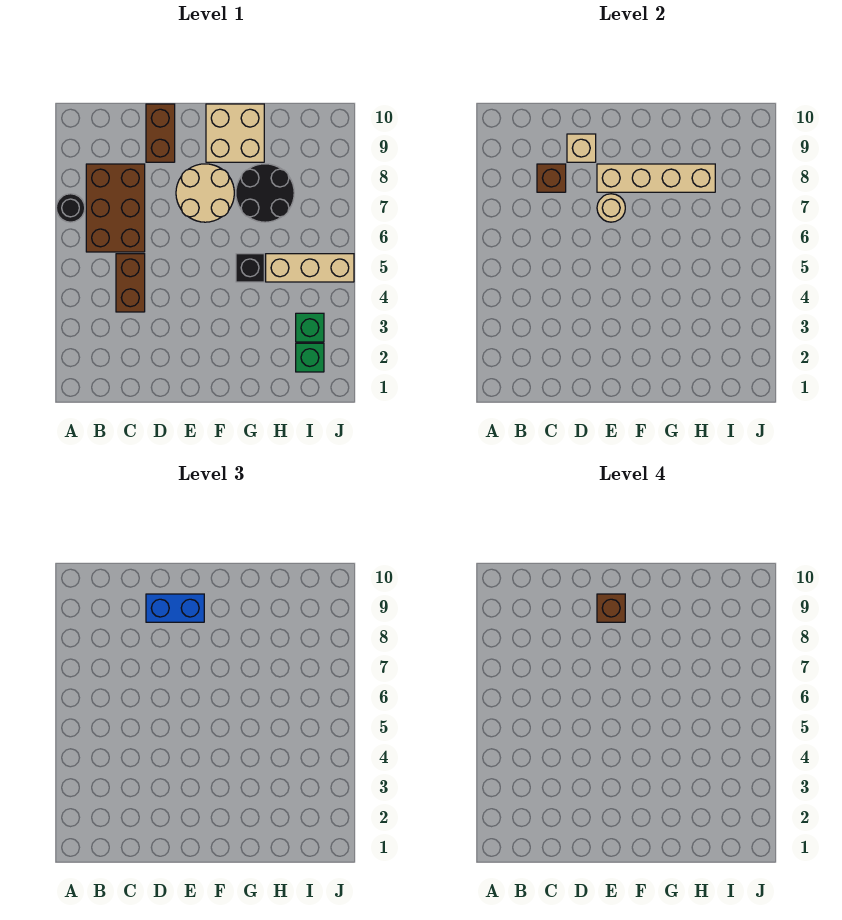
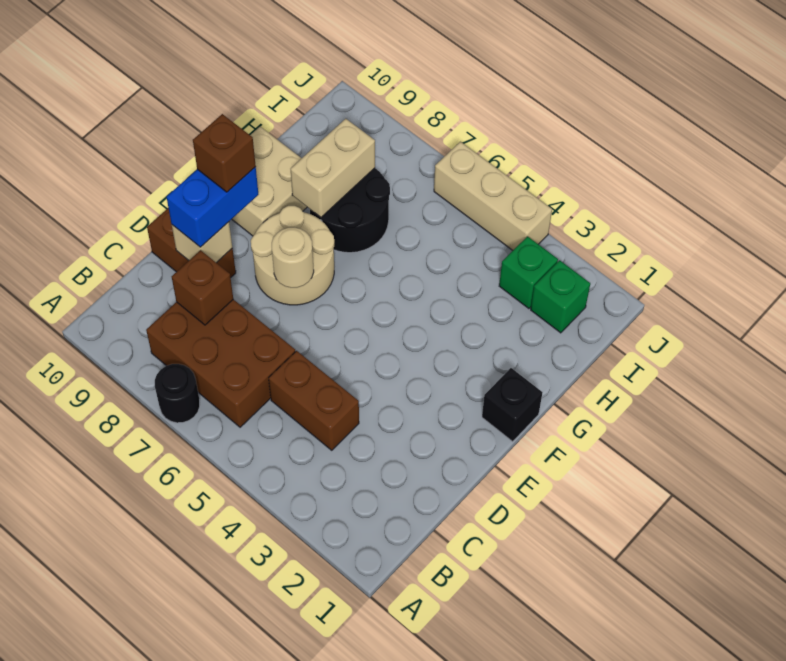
tan brick E8:H8 level 2 -> tan brick G8:H8 level 2
black brick G5 level 1 -> black brick F1 level 1
tan brick H5:J5 level 1 -> tan brick J4:J6 level 1

